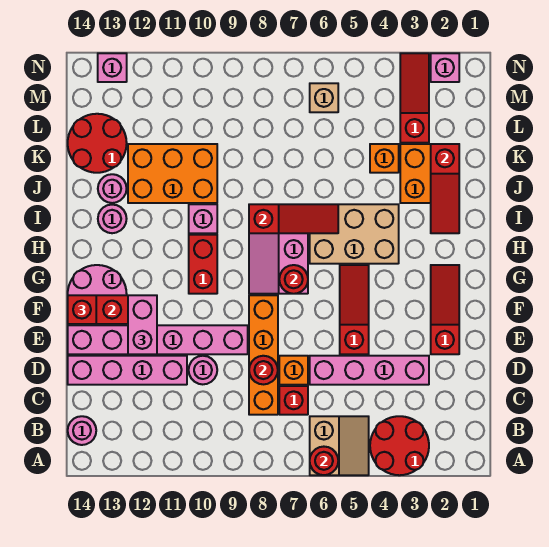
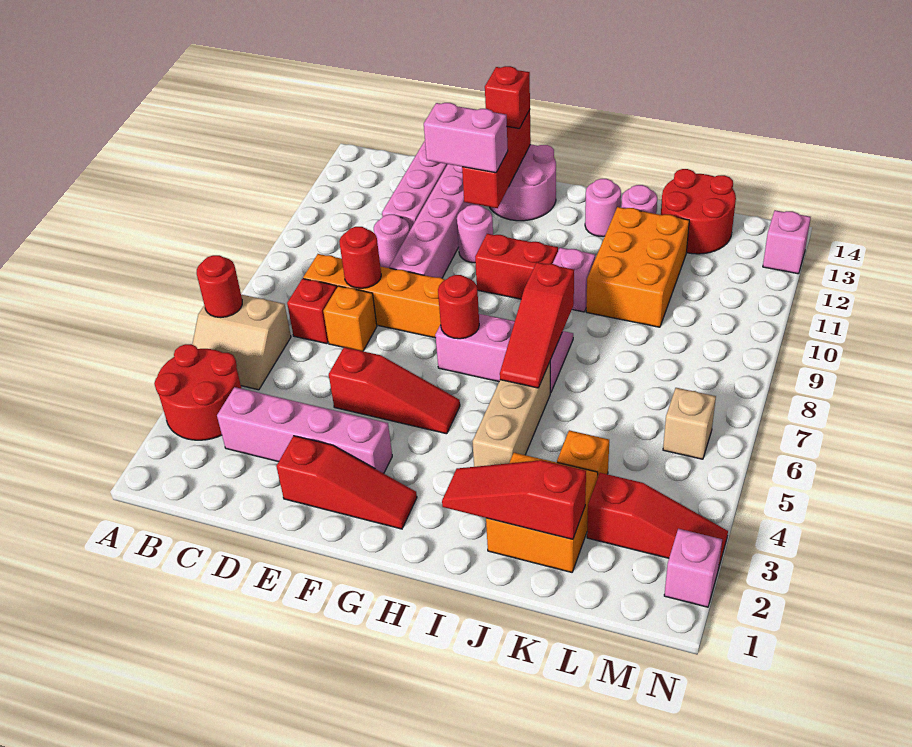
pink round brick B14 level 1 -> pink round brick F11 level 1
pink brick D3:D6 level 1 -> pink brick C3:F3 level 1
tan brick H4:I6 level 1 -> tan brick I4:I6 level 1

